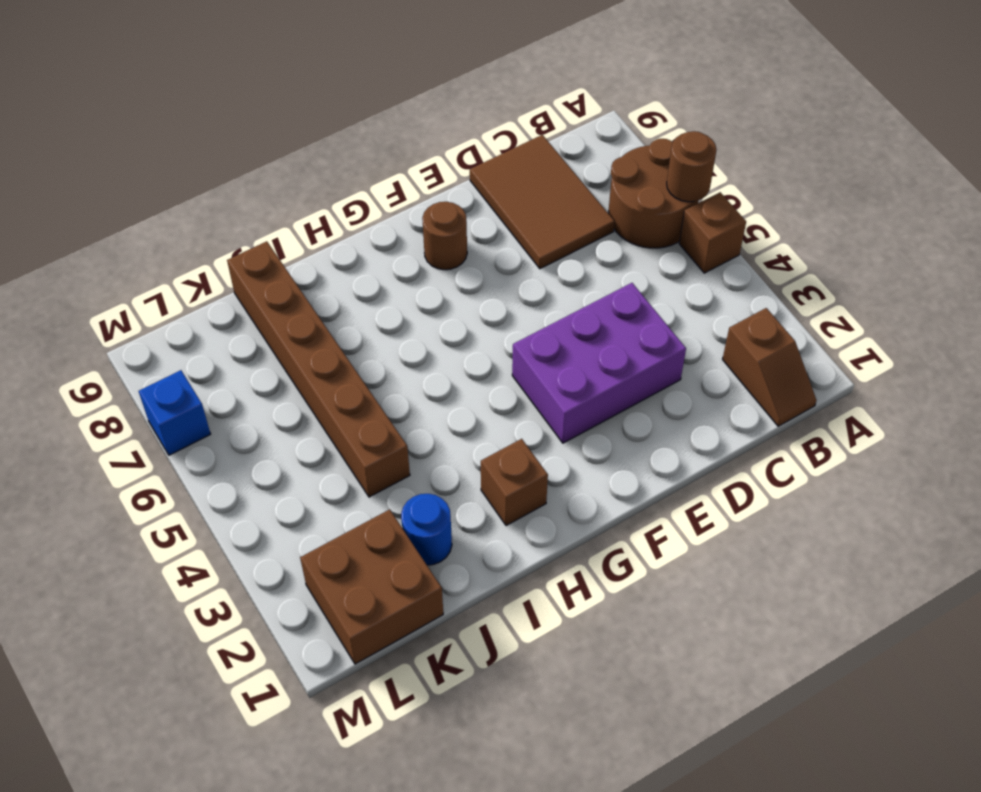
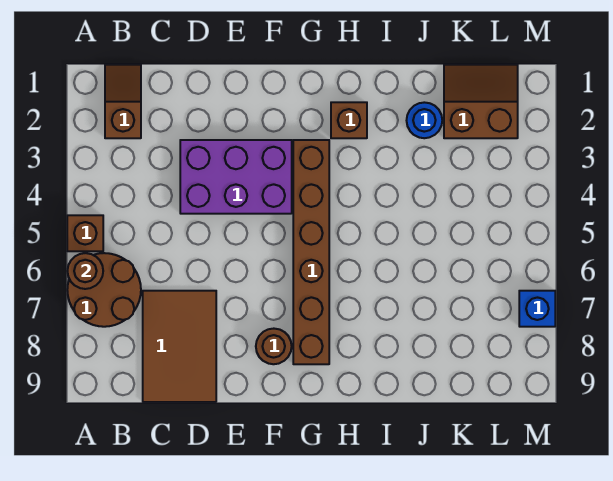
brown brick J4:J9 level 1 -> brown brick G3:G8 level 1
brown brick K1:L2 level 1 -> brown slope K1:L2 level 1 top 2

